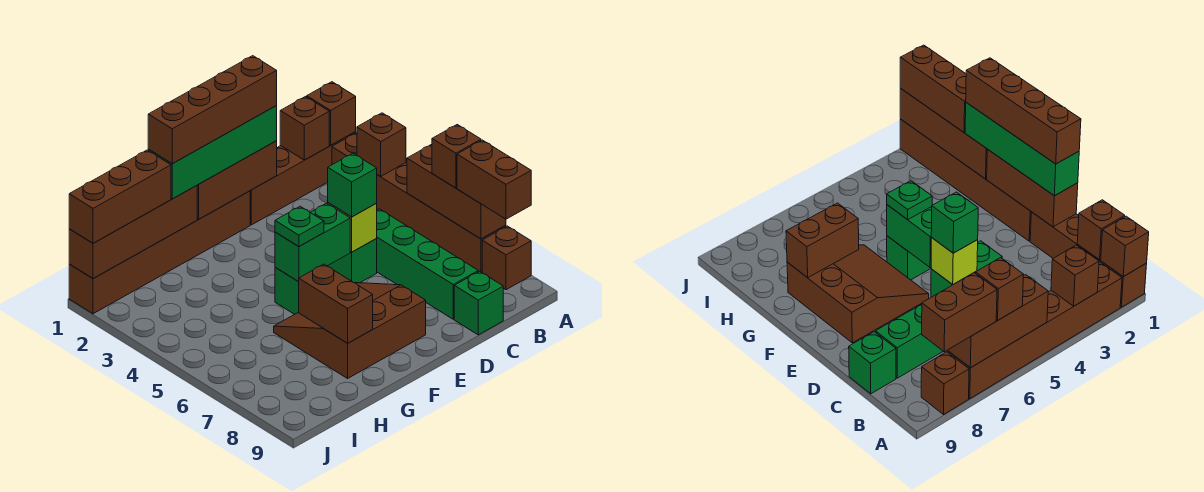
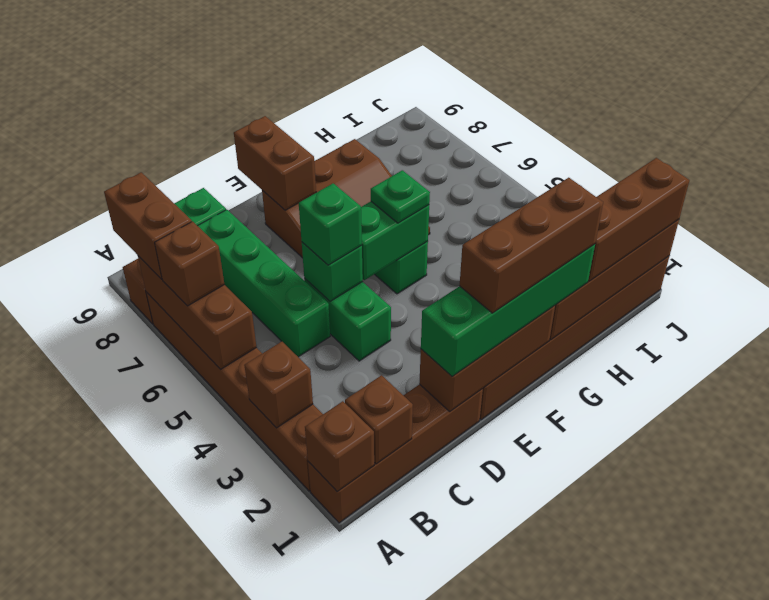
brown brick D1:G1 level 4 -> brown brick E1:G1 level 4
lime brick D5 level 2 -> green brick D5 level 2
brown brick G7:G8 level 2 -> brown brick E8:E9 level 2

